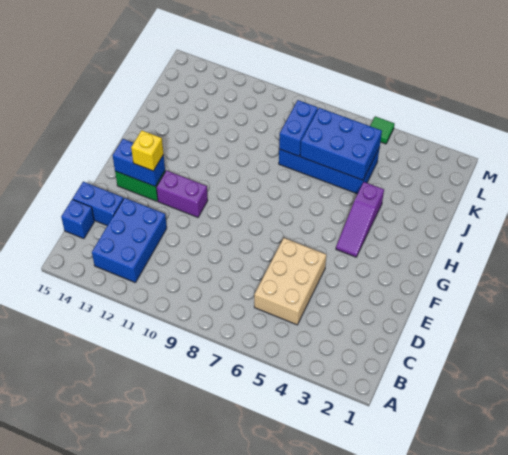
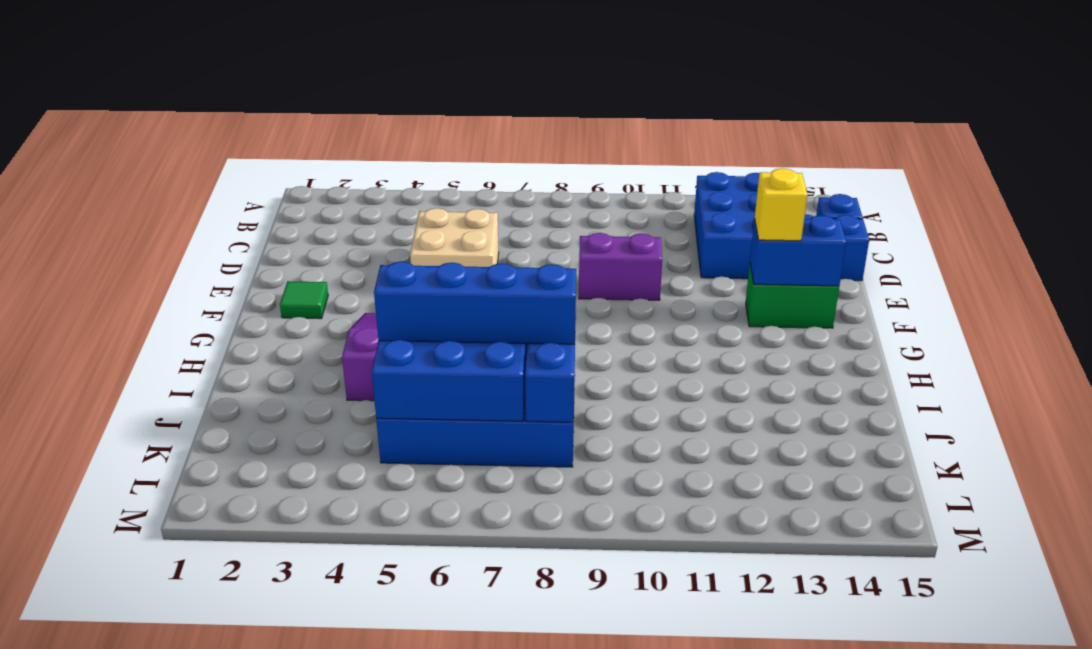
tan brick C5:E6 level 1 -> tan brick D5:E6 level 1
purple brick F11:F12 level 1 -> purple brick E9:E10 level 1
none -> blue brick J5:J8 level 3
green tile M5 level 1 -> green tile F2 level 1

